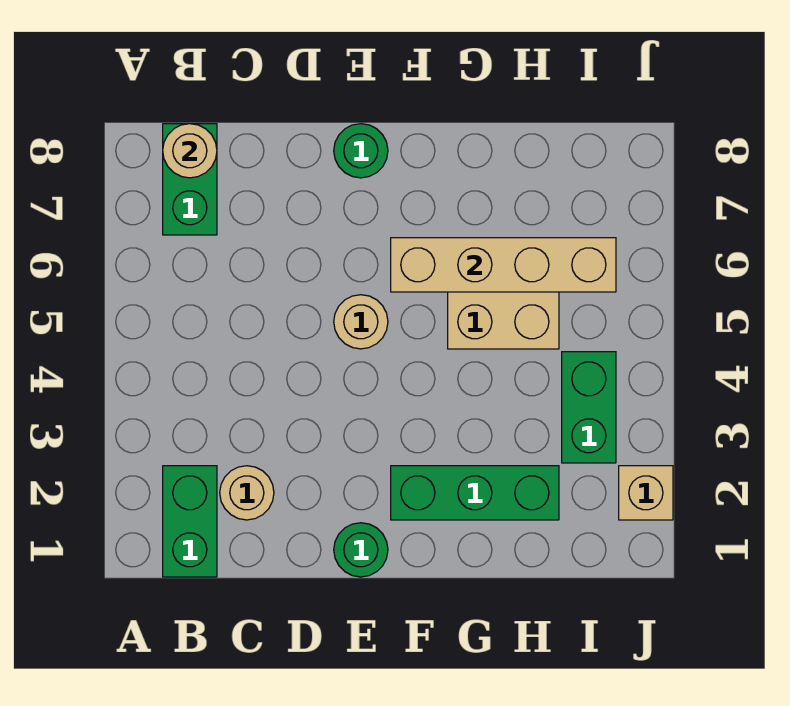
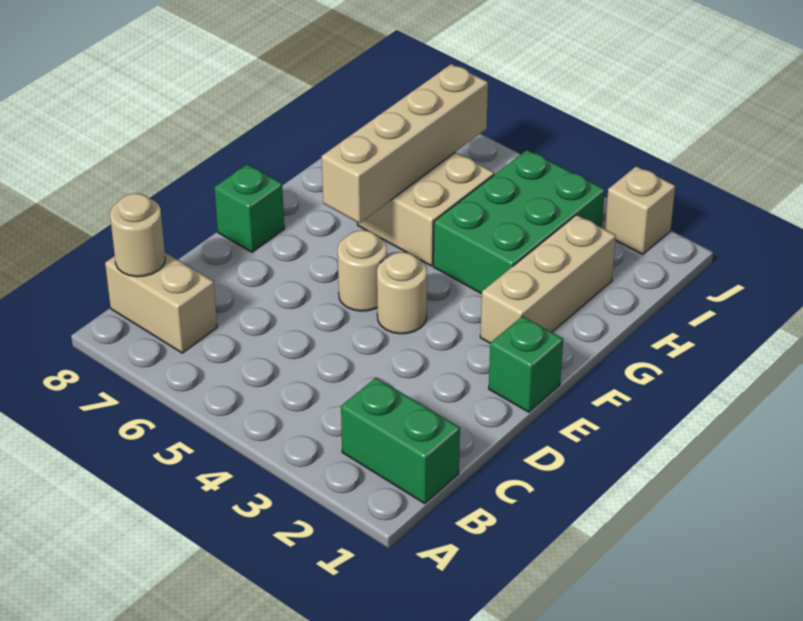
green brick B7:B8 level 1 -> tan brick B7:B8 level 1
tan round brick C2 level 1 -> tan round brick E4 level 1
green round brick E1 level 1 -> green brick E1 level 1
green round brick E8 level 1 -> green brick E8 level 1
green brick F2:H2 level 1 -> tan brick F2:H2 level 1
green brick I3:I4 level 1 -> green brick G3:I4 level 1

